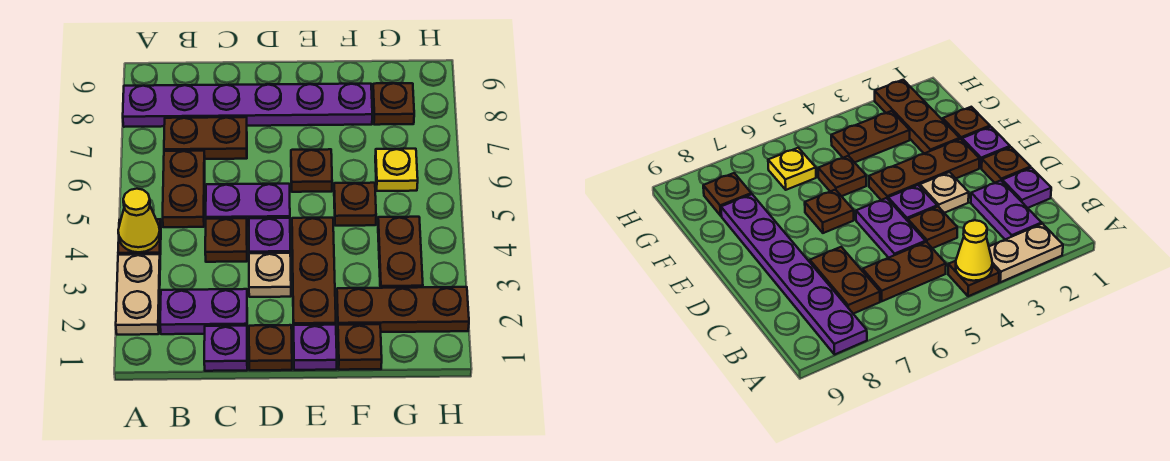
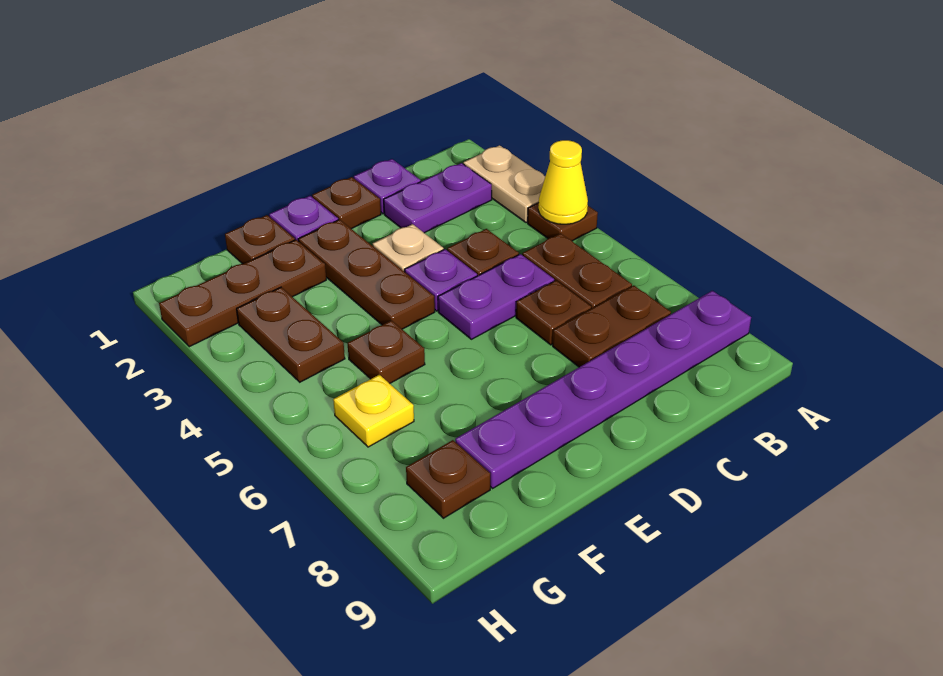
brown plate E6 level 1 -> brown plate C6 level 1

